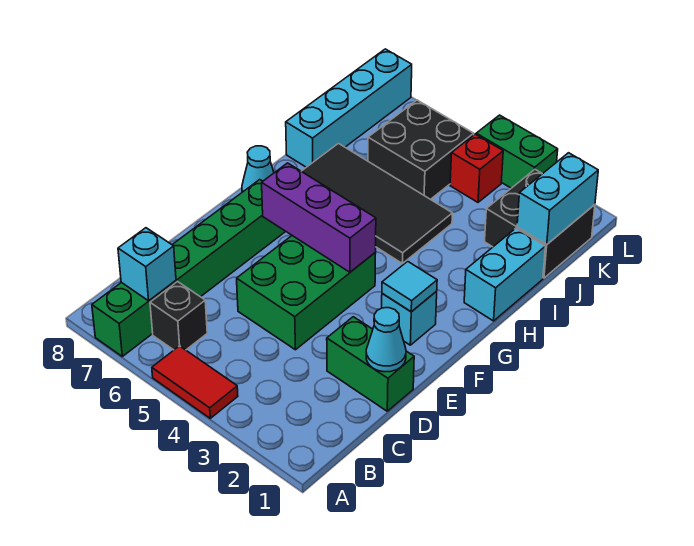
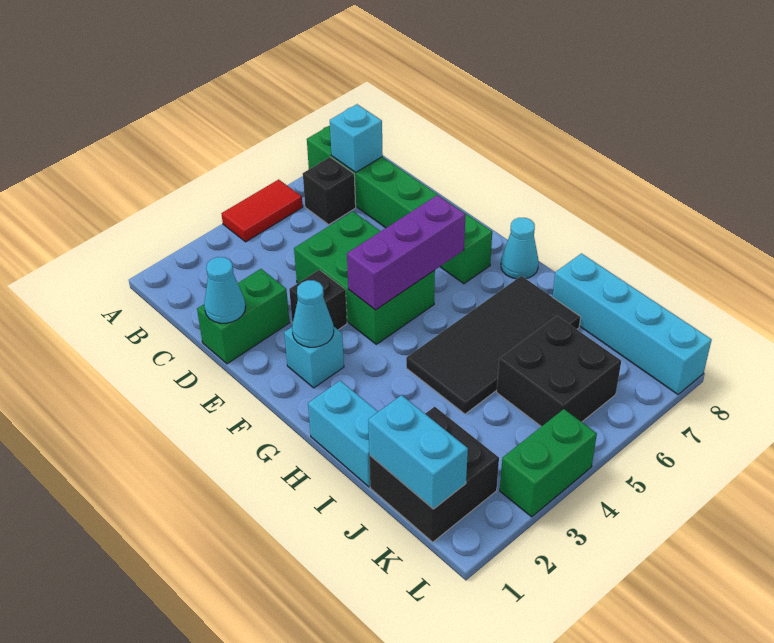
none -> black brick E3 level 1
cyan tile F2 level 2 -> cyan cone F2 level 2
red brick K4 level 1 -> none

